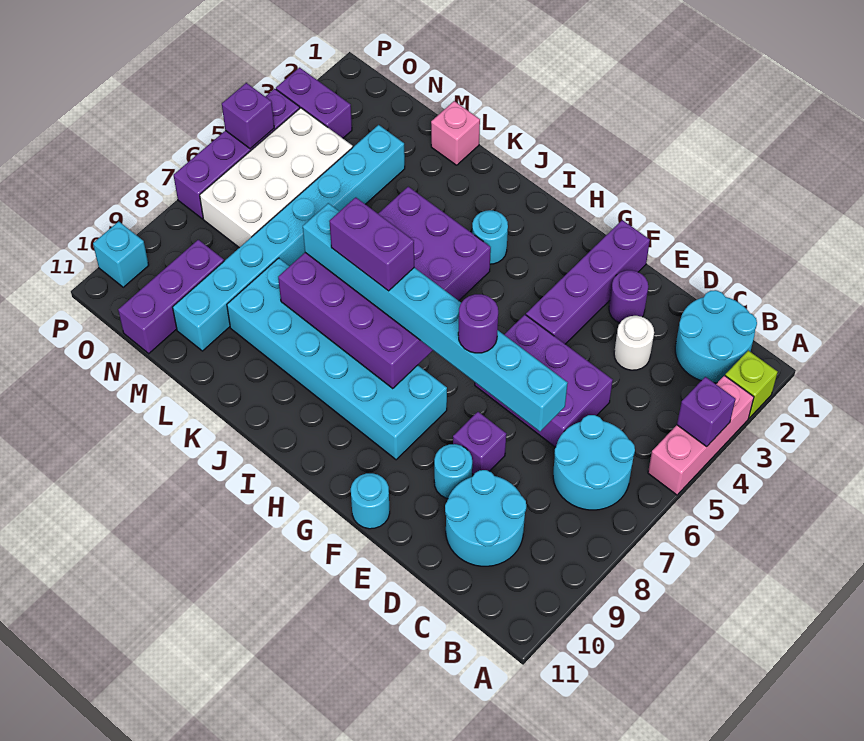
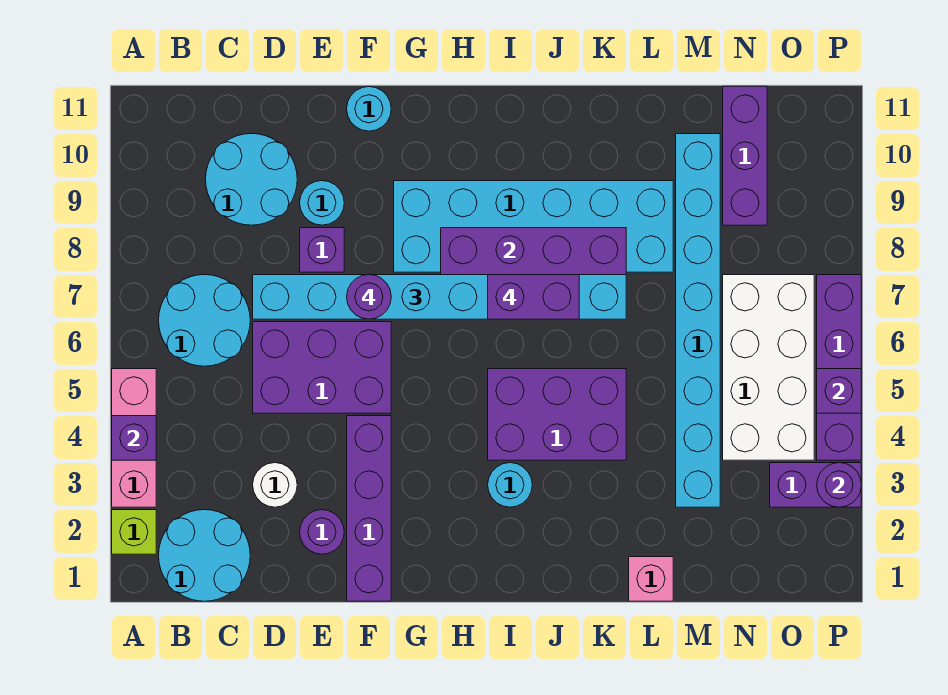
none -> purple round brick P3 level 2
cyan brick P10 level 1 -> none

